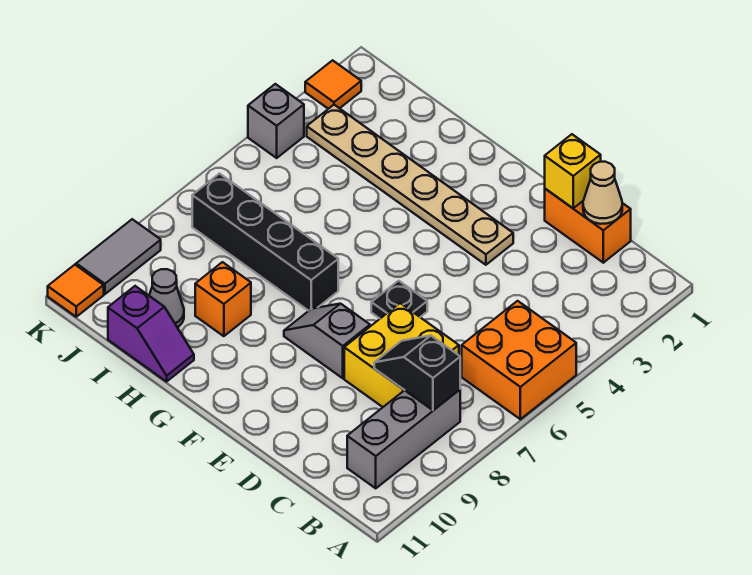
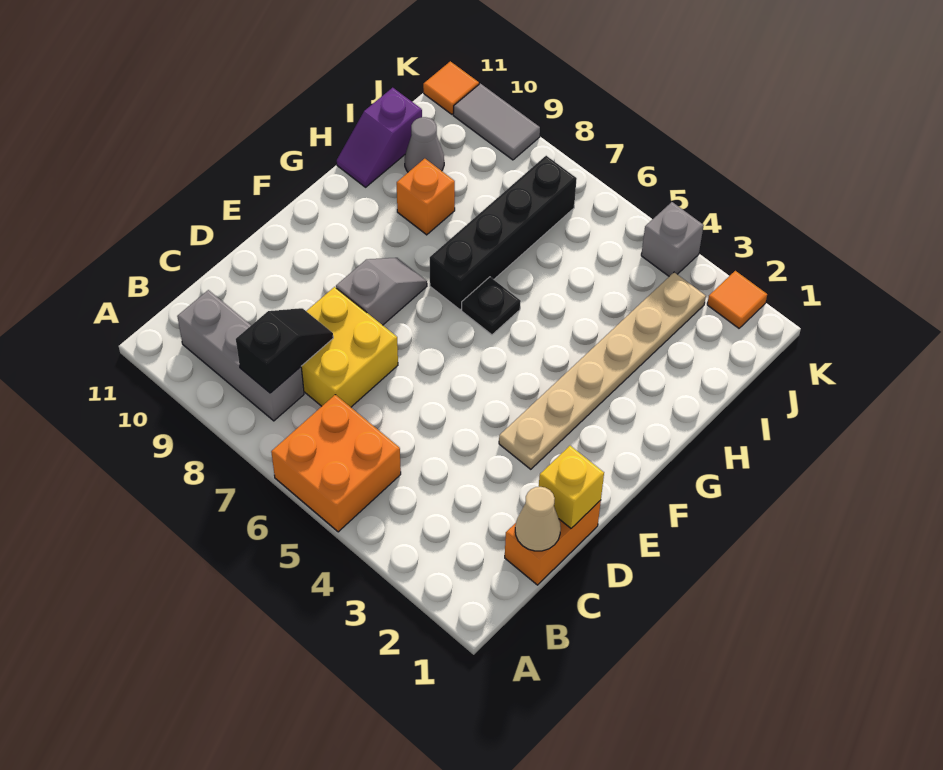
black plate E6 level 1 -> black plate G6 level 1

